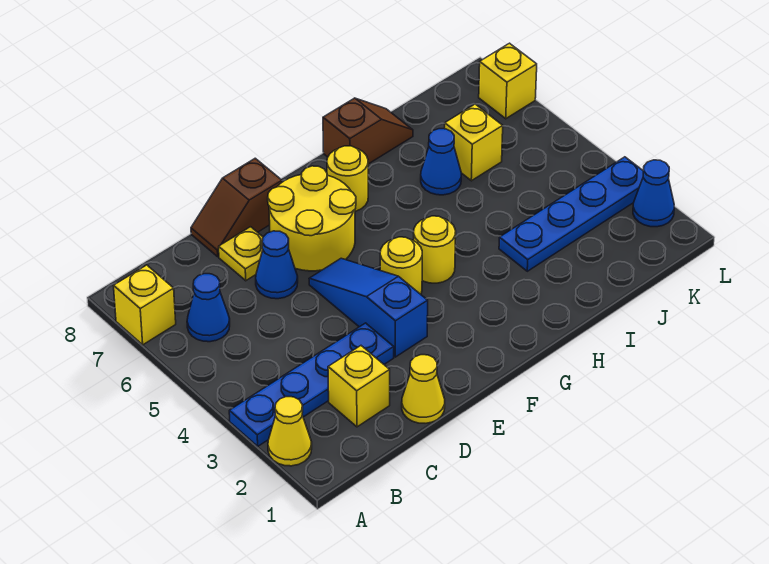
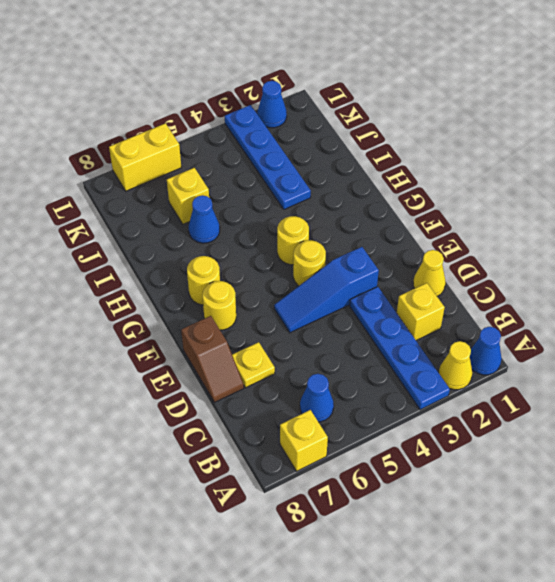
blue cone D6 level 1 -> blue cone A1 level 1
yellow round brick E6:F7 level 1 -> yellow round brick F7 level 1
brown slope H8:I8 level 1 top H -> none
yellow brick L7 level 1 -> yellow brick L6:L7 level 1

